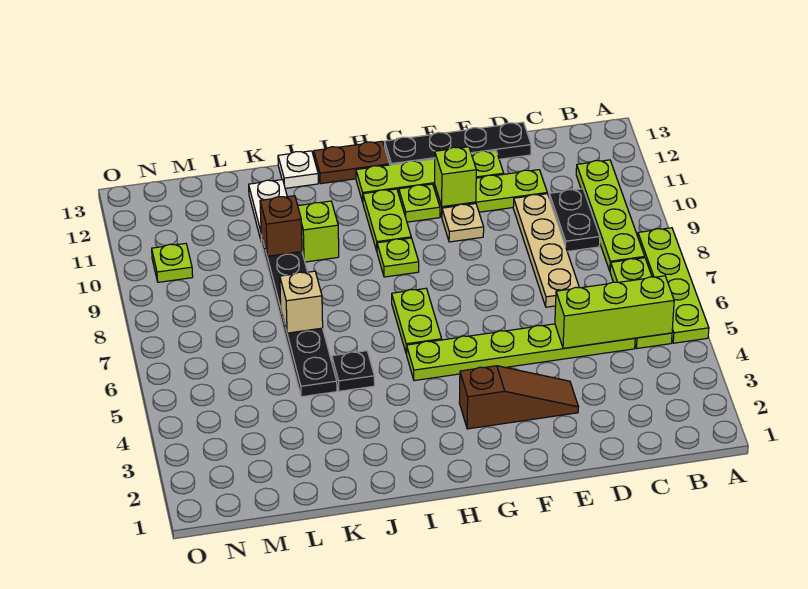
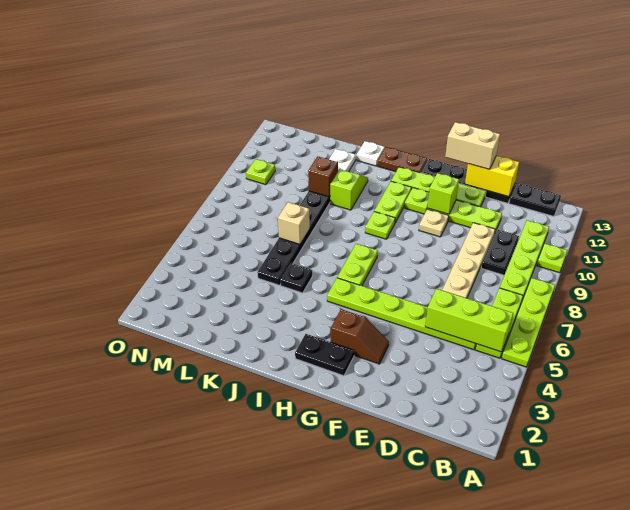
none -> lime plate A10 level 1
none -> black plate B13:C13 level 1
none -> yellow brick D13:E13 level 2
brown slope E3:G3 level 1 top G -> brown slope F3:G3 level 1 top G
none -> tan brick E13:F13 level 3
none -> black plate G2:H2 level 1

